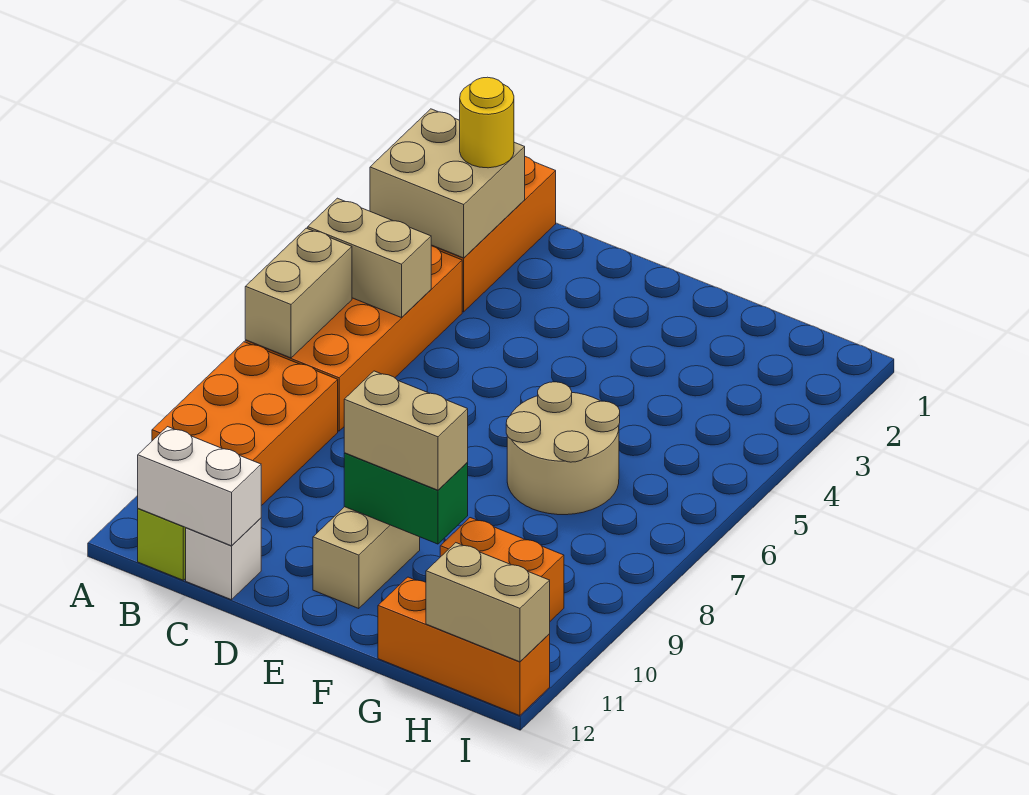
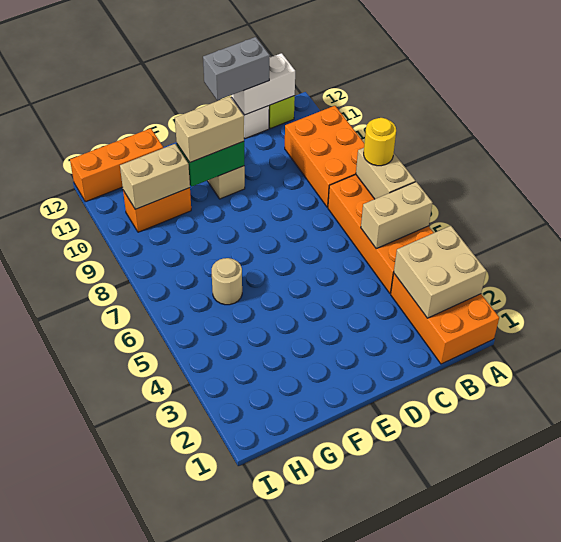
yellow round brick B2 level 3 -> yellow round brick A7 level 3
none -> grey brick C12:D12 level 3
tan round brick F6:G7 level 1 -> tan round brick G6 level 1
tan brick H12:I12 level 2 -> tan brick G10:H10 level 2

